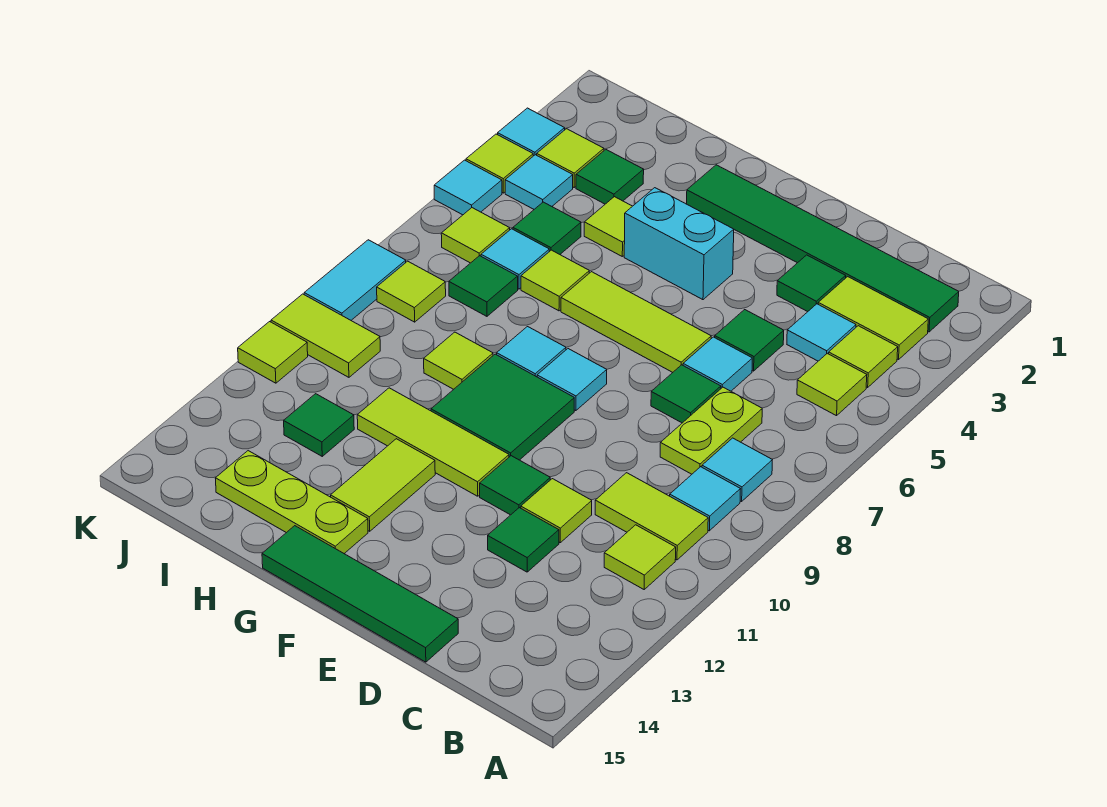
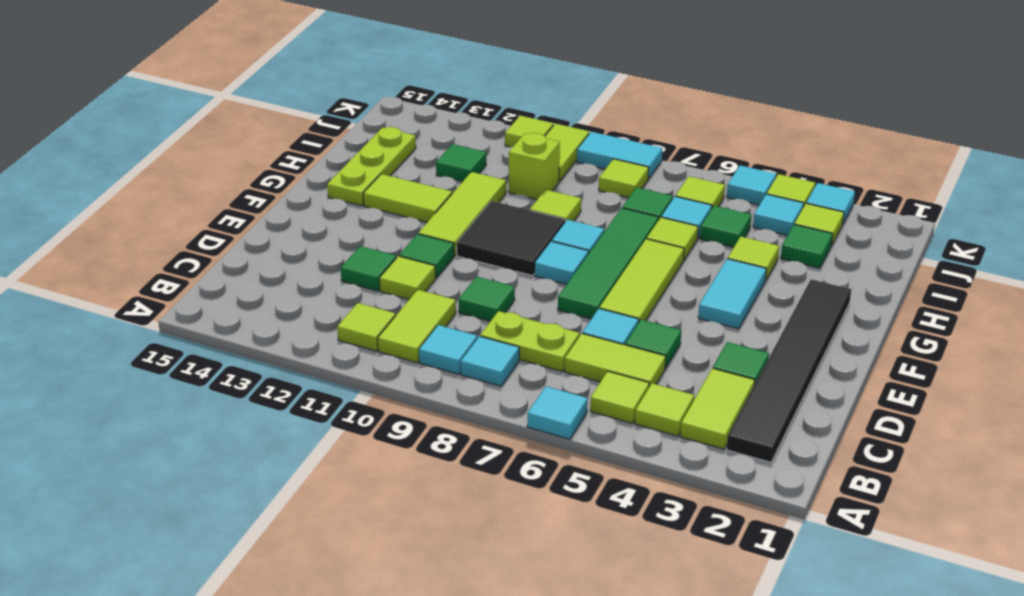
green tile B2:G2 level 1 -> black tile B2:G2 level 1
cyan tile C4 level 1 -> cyan tile A6 level 1
none -> lime tile C5:C6 level 1
green tile D7 level 1 -> green tile D9 level 1
green tile D15:G15 level 1 -> green tile E7:H7 level 1
cyan brick F4:G4 level 1 -> cyan tile F4:G4 level 1
green tile F9:G10 level 1 -> black tile F9:G10 level 1
none -> lime brick I10 level 1

